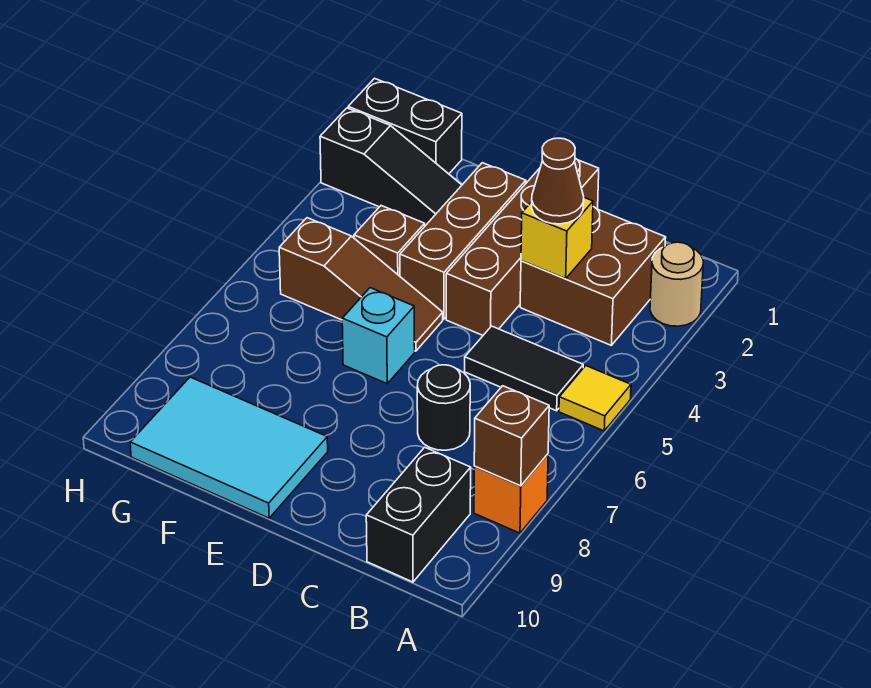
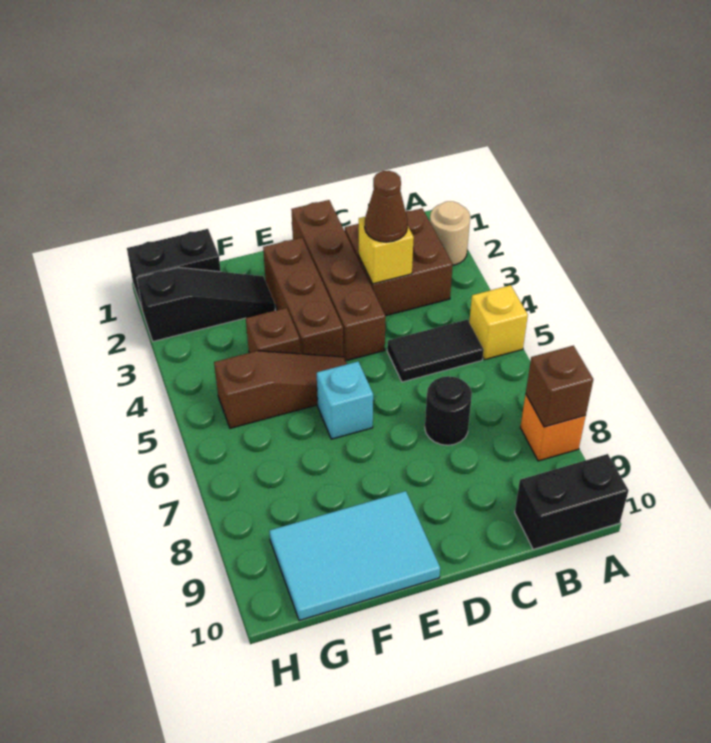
yellow tile A5 level 1 -> yellow brick A5 level 1
black brick B9:B10 level 1 -> black brick A10:B10 level 1

